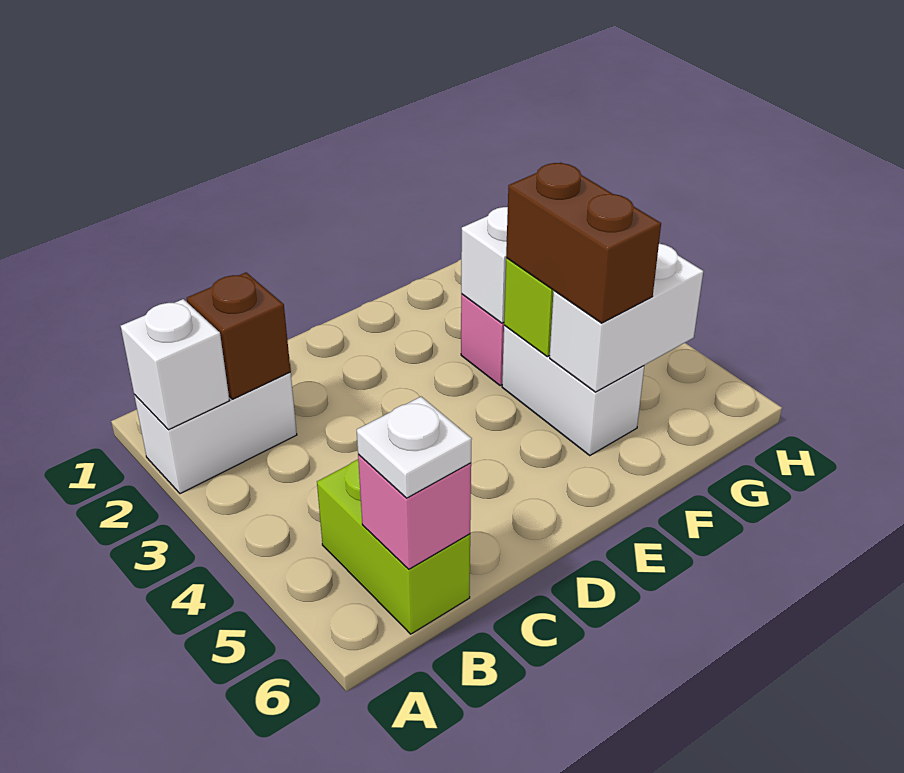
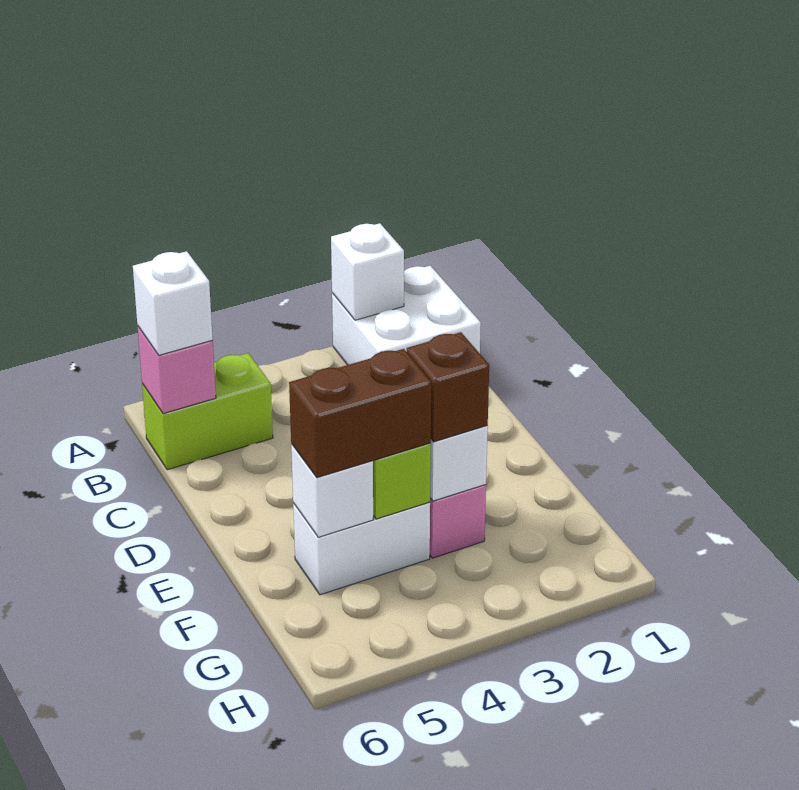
white brick A2:B2 level 1 -> white brick A1:B2 level 1
brown brick B2 level 2 -> brown brick F3 level 3
white plate B6 level 3 -> white brick B6 level 3
white brick F5:G5 level 2 -> white brick F5 level 2

